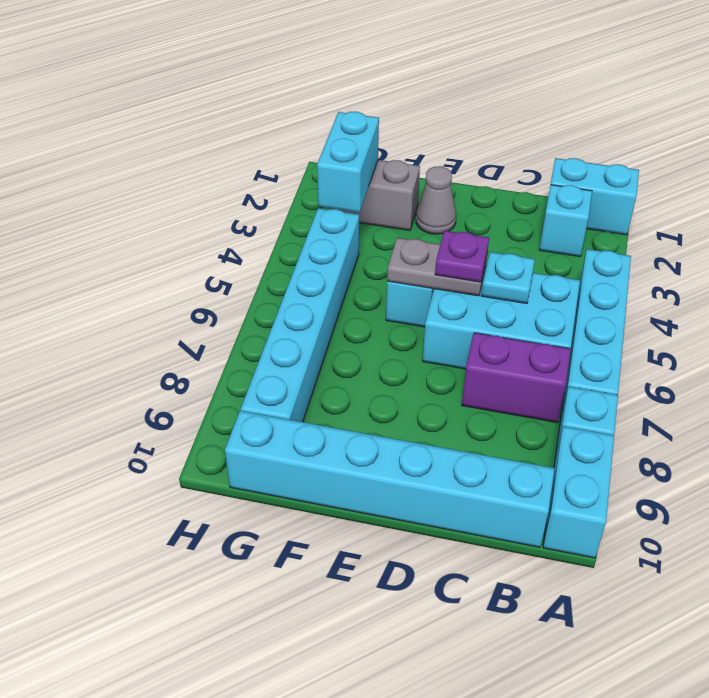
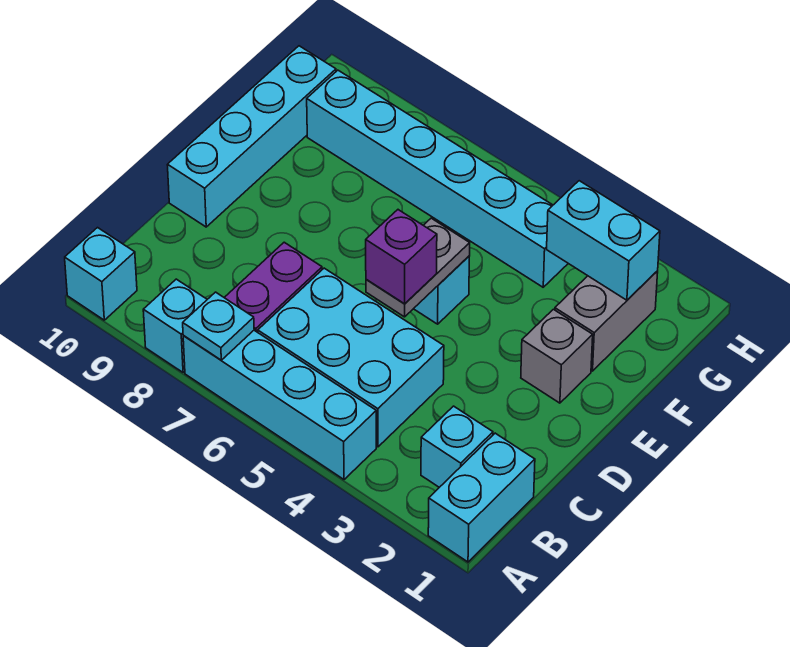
cyan brick A9:A10 level 1 -> cyan brick A10 level 1
cyan brick B5:D6 level 1 -> cyan brick B4:C6 level 1
cyan brick B10:G10 level 1 -> cyan brick D10:G10 level 1
cyan plate C5 level 2 -> cyan plate A7 level 2
purple plate D5 level 3 -> purple brick D5 level 3
grey cone E2 level 1 -> grey brick E2 level 1

